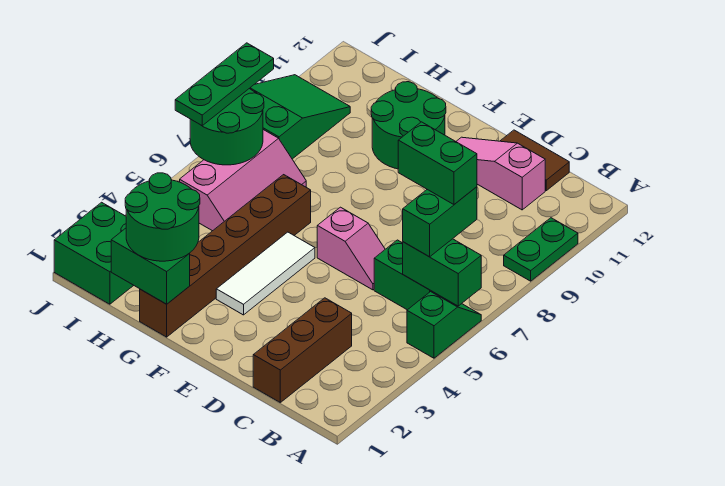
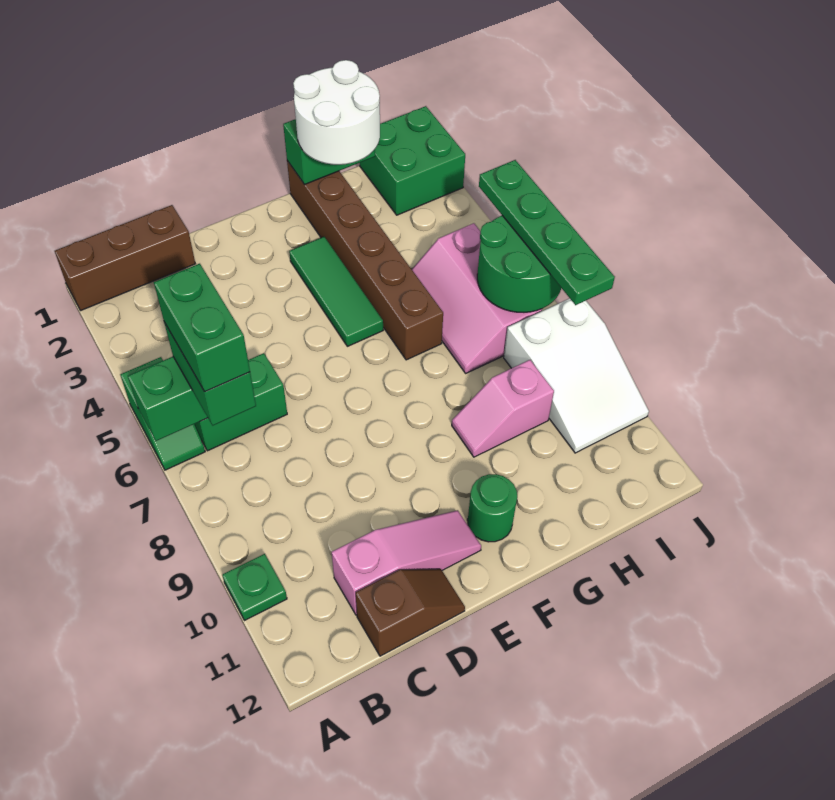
green plate A9:A10 level 1 -> green plate A10 level 1
green brick B7:C7 level 4 -> green brick B6:B7 level 4
brown brick C1:C3 level 1 -> brown brick A1:C1 level 1
brown tile C12:D12 level 1 -> brown slope C12:D12 level 1 top C
pink slope D6:E6 level 1 top E -> pink slope G9:H9 level 1 top H
white tile F3:F5 level 1 -> green tile F3:F5 level 1
green round brick F10:G11 level 1 -> green round brick F11 level 1
green round brick G1:H2 level 3 -> white round brick G1:H2 level 3
green slope I8:J10 level 1 top 8 -> white slope I8:J10 level 1 top 8
green plate J6:J8 level 3 -> green plate J5:J8 level 3

